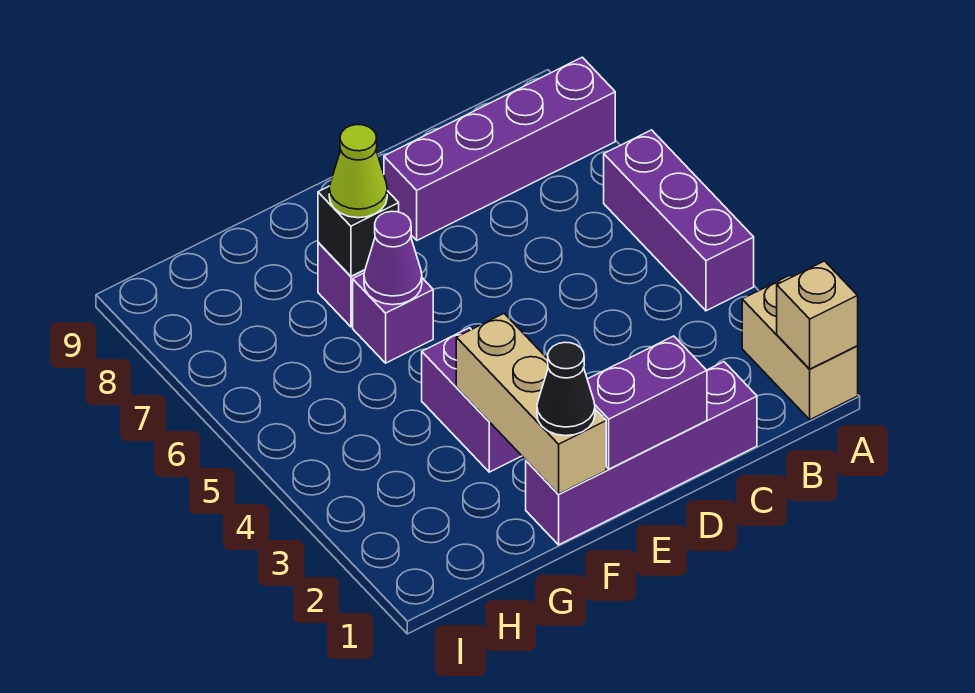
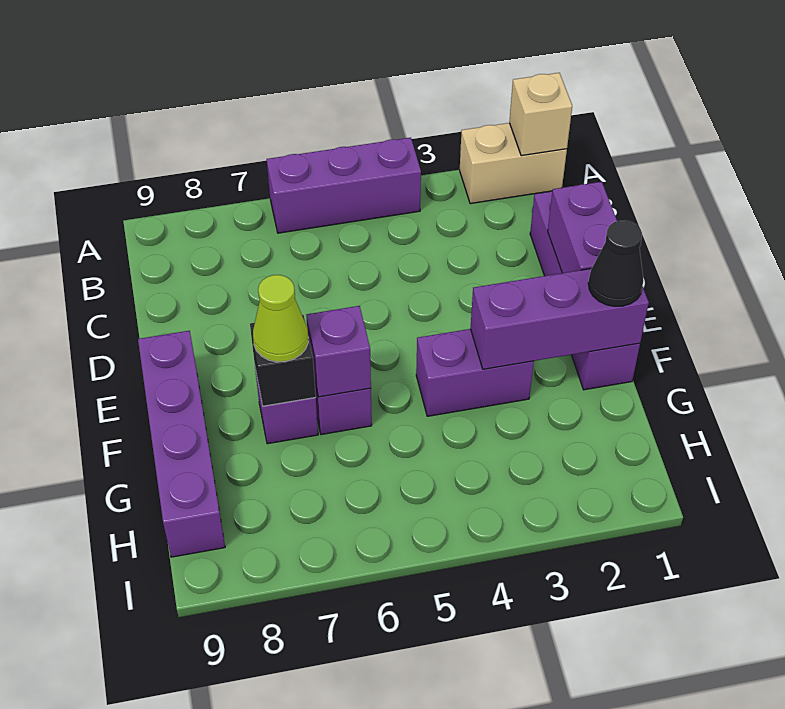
purple brick A8:D8 level 1 -> purple brick E9:H9 level 1
tan brick F1:F3 level 2 -> purple brick F1:F3 level 2
purple cone F6 level 2 -> purple brick F6 level 2

